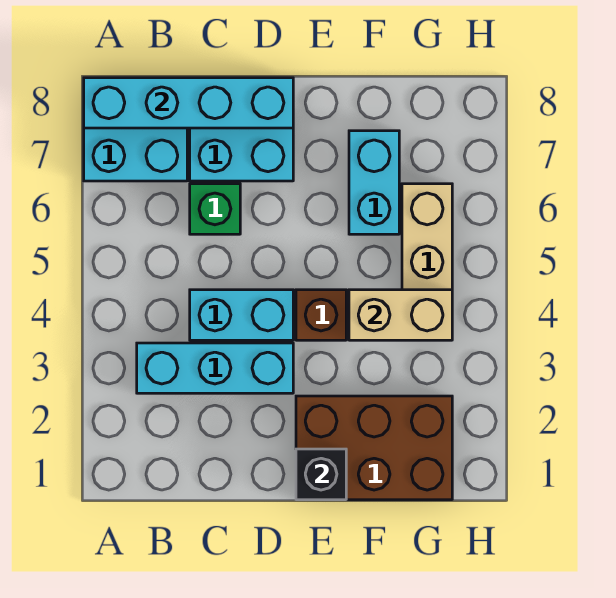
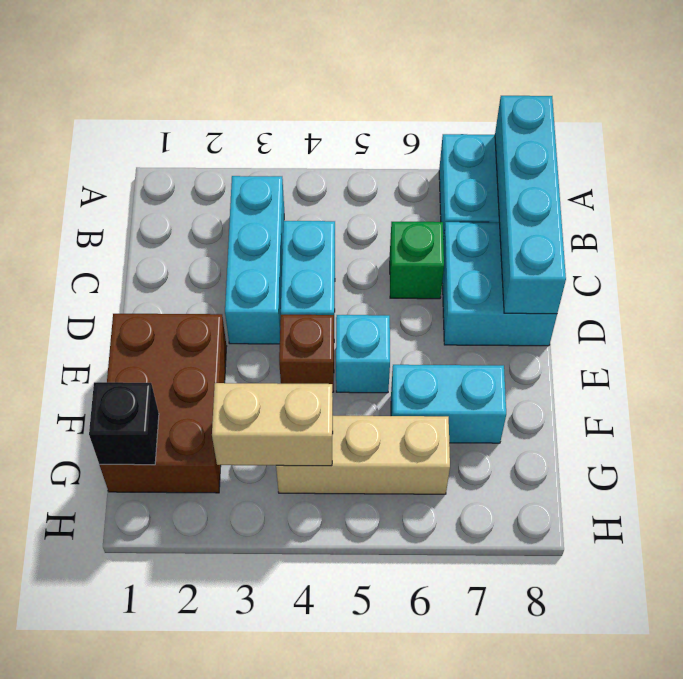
black brick E1 level 2 -> black brick G1 level 2
none -> cyan brick E5 level 1
tan brick F4:G4 level 2 -> tan brick G3:G4 level 2

